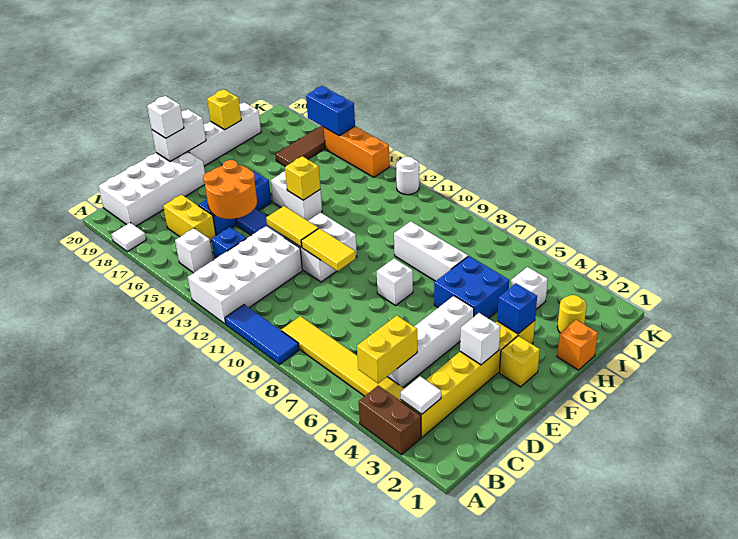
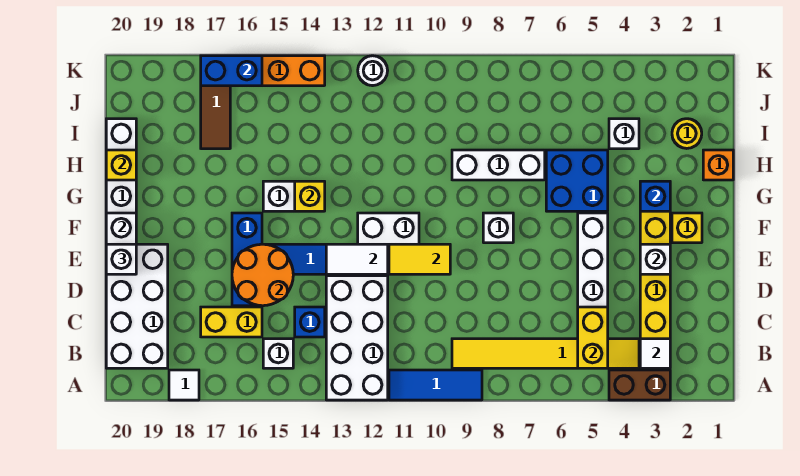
yellow tile E12:E13 level 2 -> white tile E12:E13 level 2

